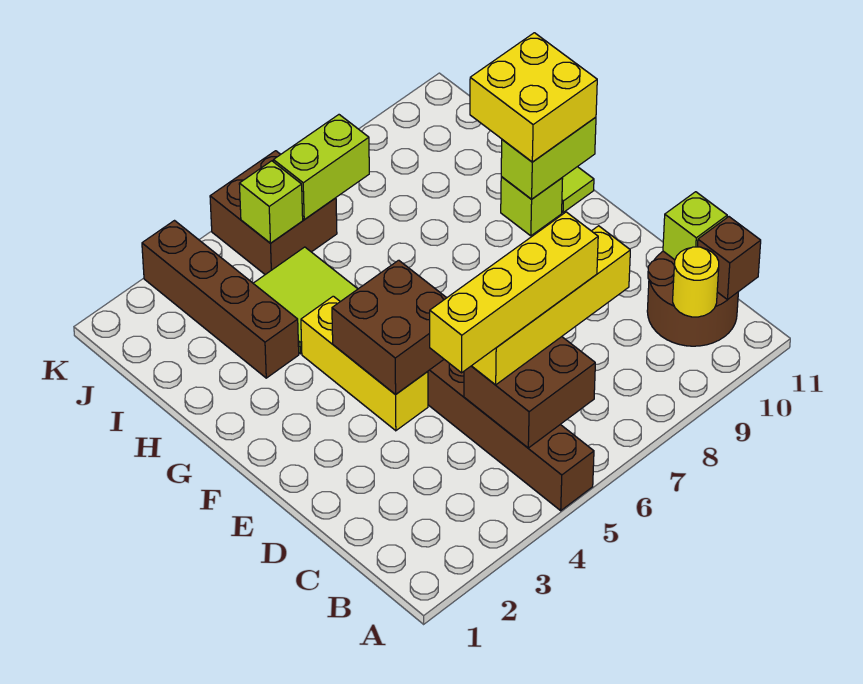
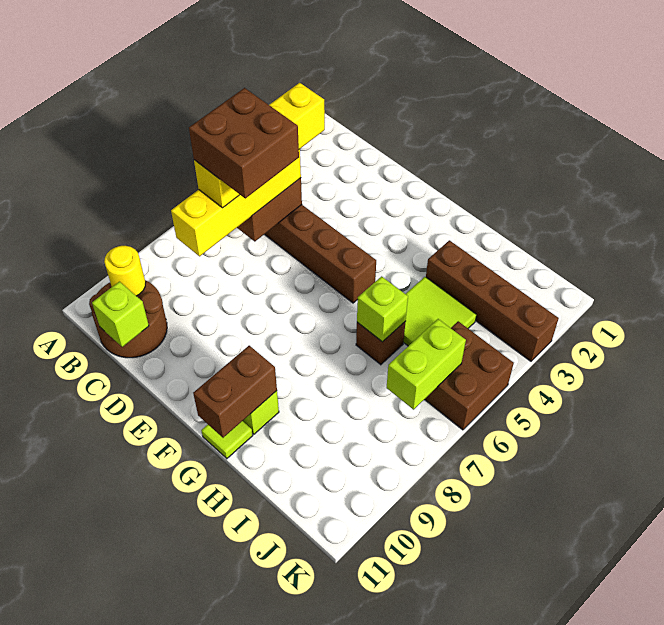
brown brick B11 level 2 -> brown brick H6 level 1
yellow brick E4:G4 level 1 -> none
brown brick E4:F5 level 2 -> brown brick C6:D7 level 5
lime brick G10:G11 level 2 -> brown brick G10:G11 level 2
yellow brick G10:H11 level 3 -> none
lime brick J5 level 2 -> lime brick H6 level 2

